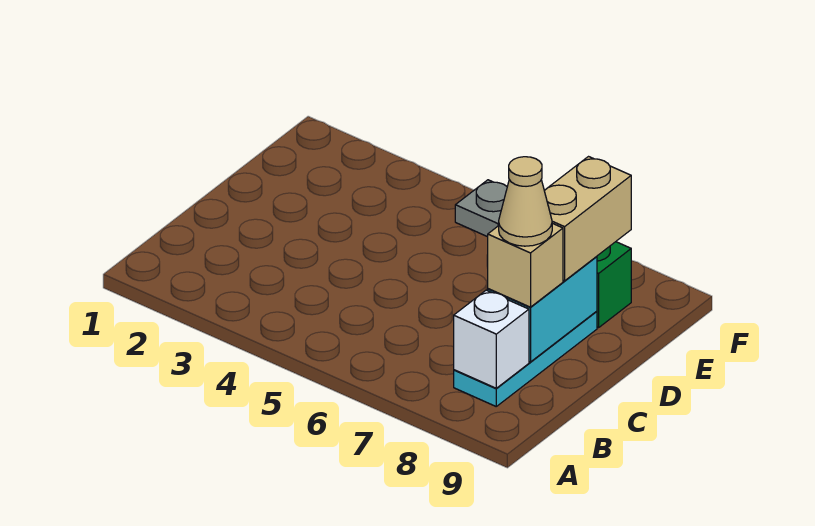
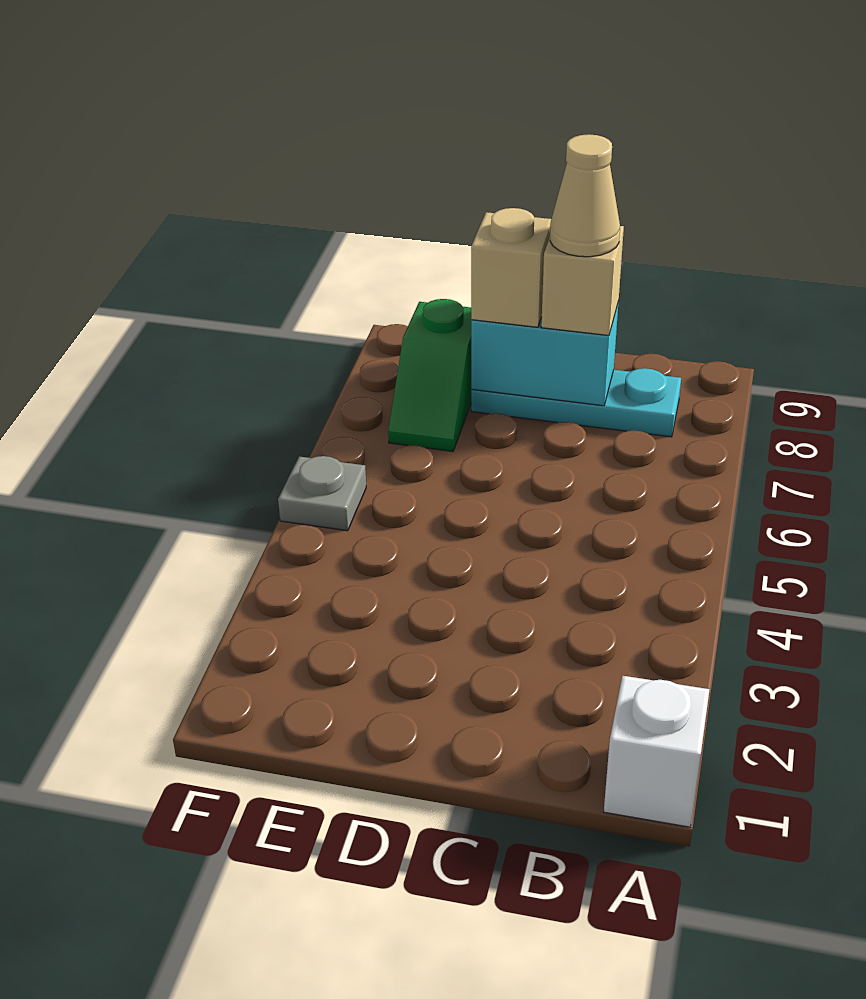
white brick B8 level 2 -> white brick A1 level 1
tan brick D8:E8 level 3 -> tan brick D8 level 3

